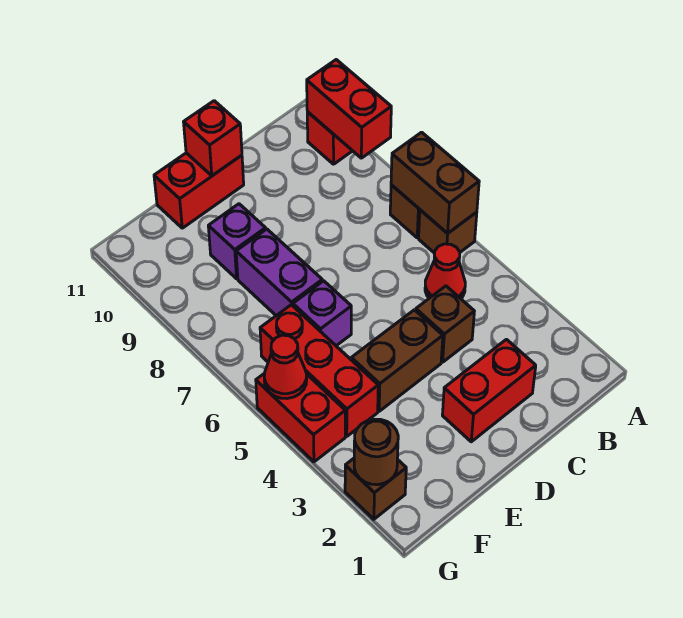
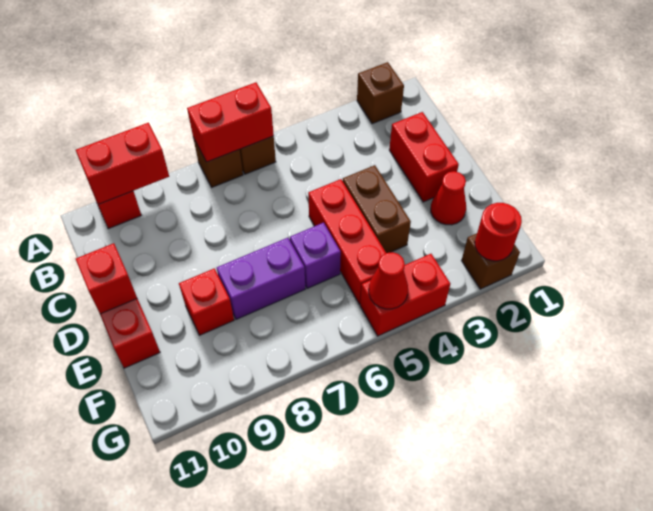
brown brick A6:A7 level 2 -> red brick A6:A7 level 2
red cone B5 level 1 -> red cone E2 level 1
brown brick C4 level 1 -> brown brick A2 level 1
purple brick E9 level 1 -> red brick E9 level 1
red brick F4:F6 level 1 -> red brick D5:F5 level 1
brown round brick G2 level 2 -> red round brick G2 level 2

